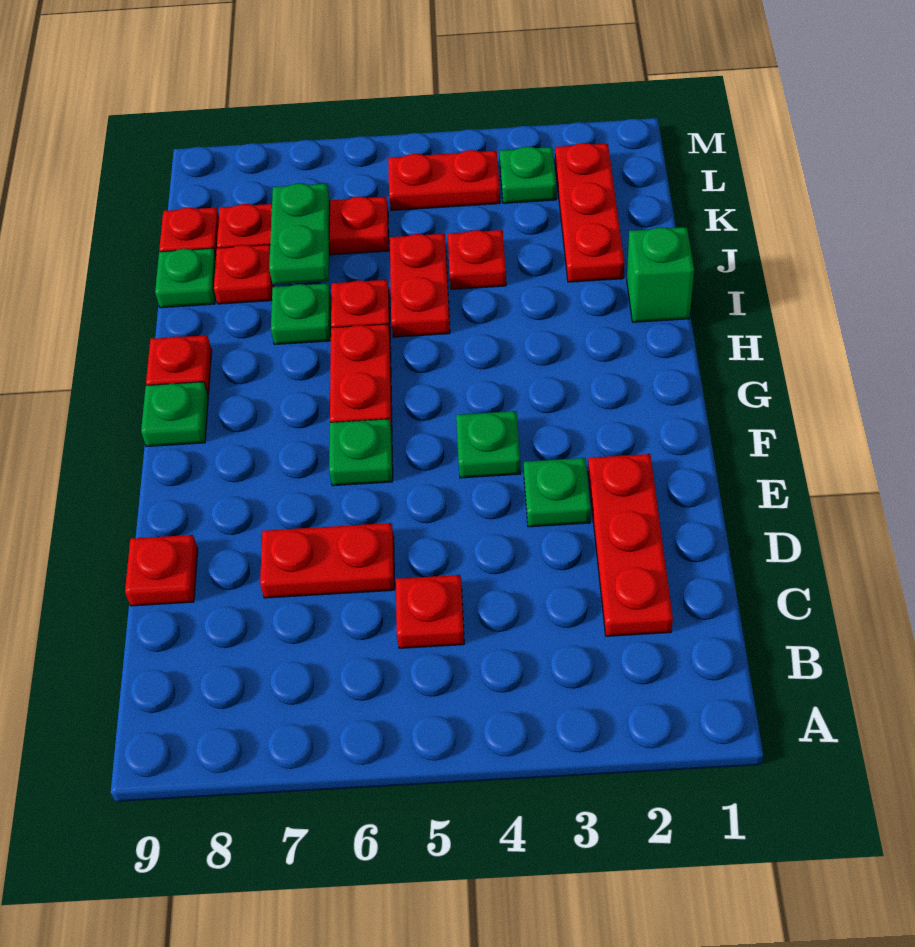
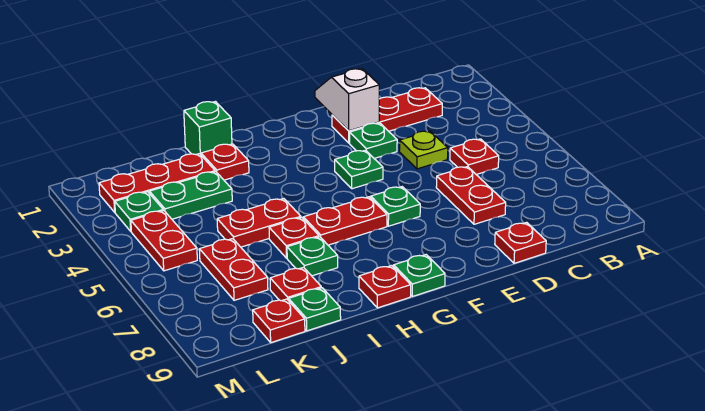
none -> lime plate D4 level 1
none -> white slope E1:E2 level 2 top 2
red plate J4 level 1 -> red plate I2 level 1
green plate J7:K7 level 2 -> green plate J3:K3 level 1
red plate K6:K8 level 1 -> red plate K6:K7 level 1

